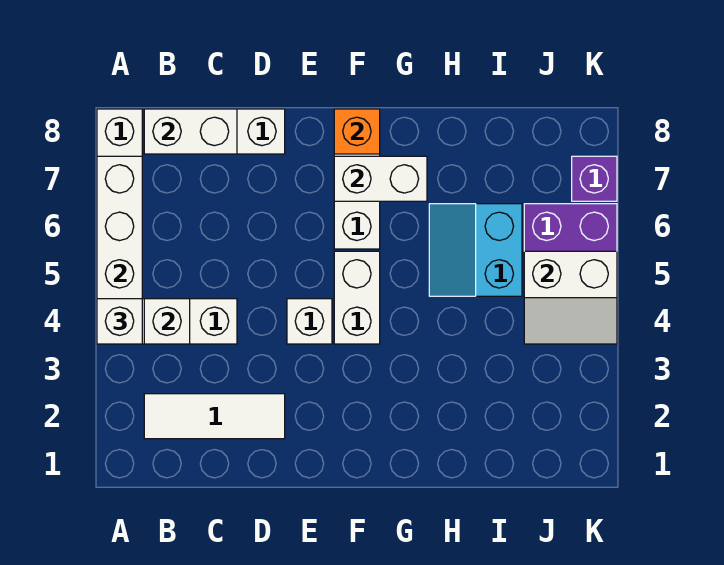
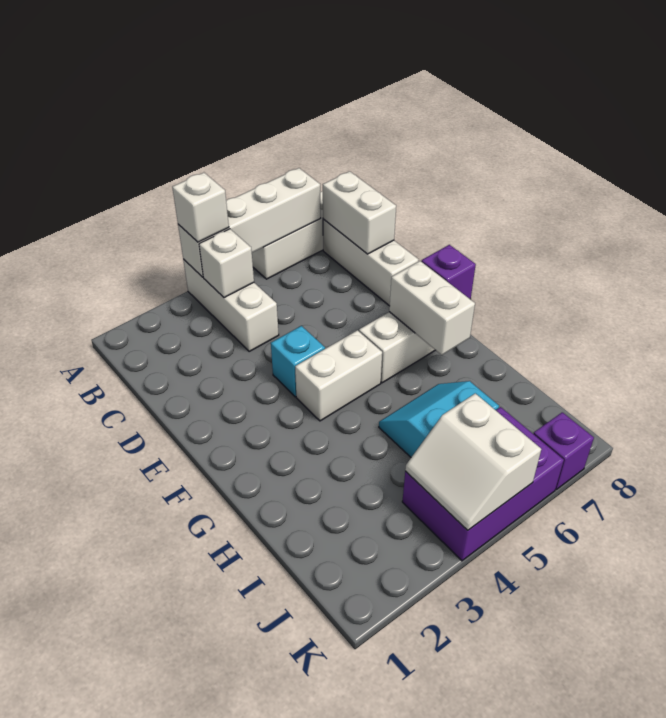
white tile B2:D2 level 1 -> none
white brick E4 level 1 -> cyan brick E4 level 1
orange brick F8 level 2 -> purple brick F8 level 2

